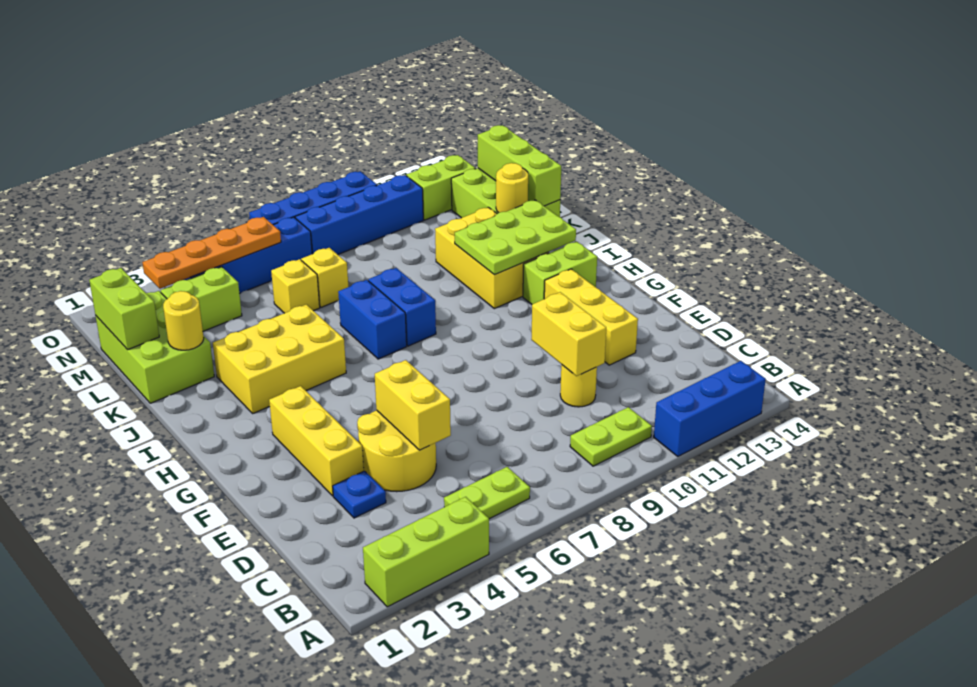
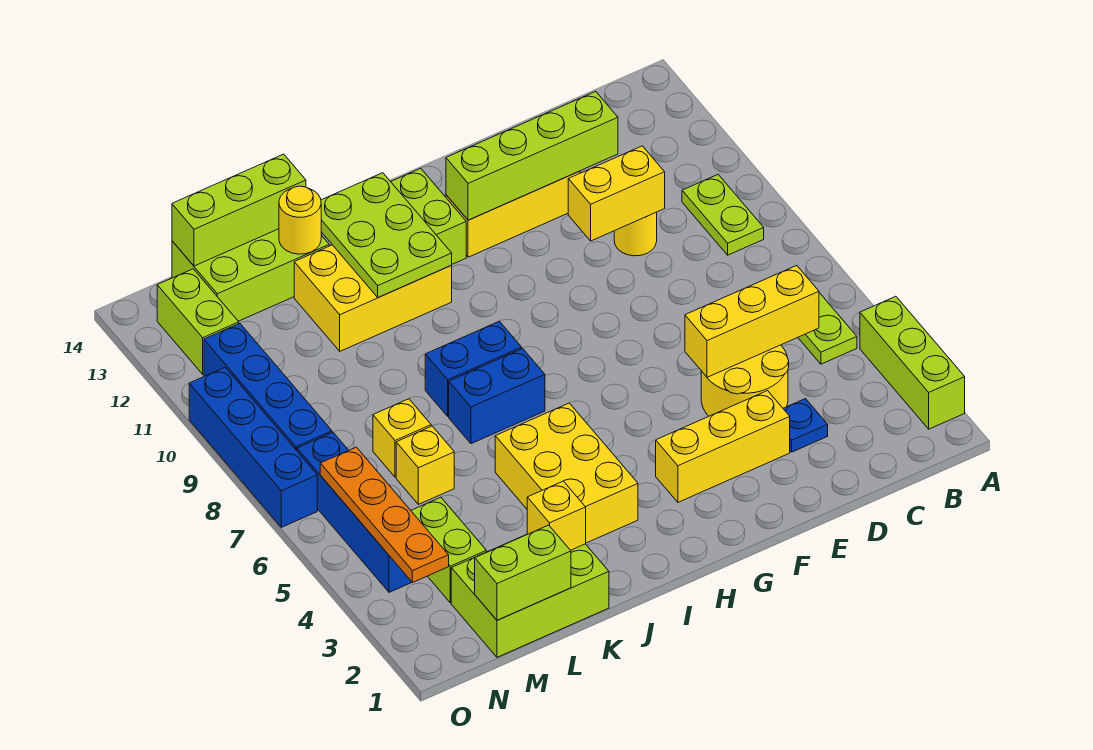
blue brick A11:A13 level 1 -> none
yellow brick D5:E5 level 2 -> yellow brick C5:E5 level 2
none -> lime brick D12:G12 level 2
yellow round brick K2 level 2 -> yellow brick K2 level 2

